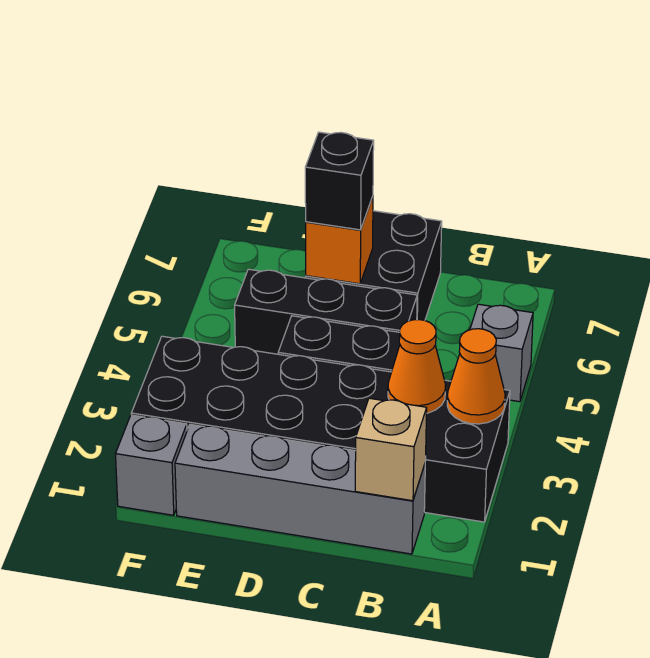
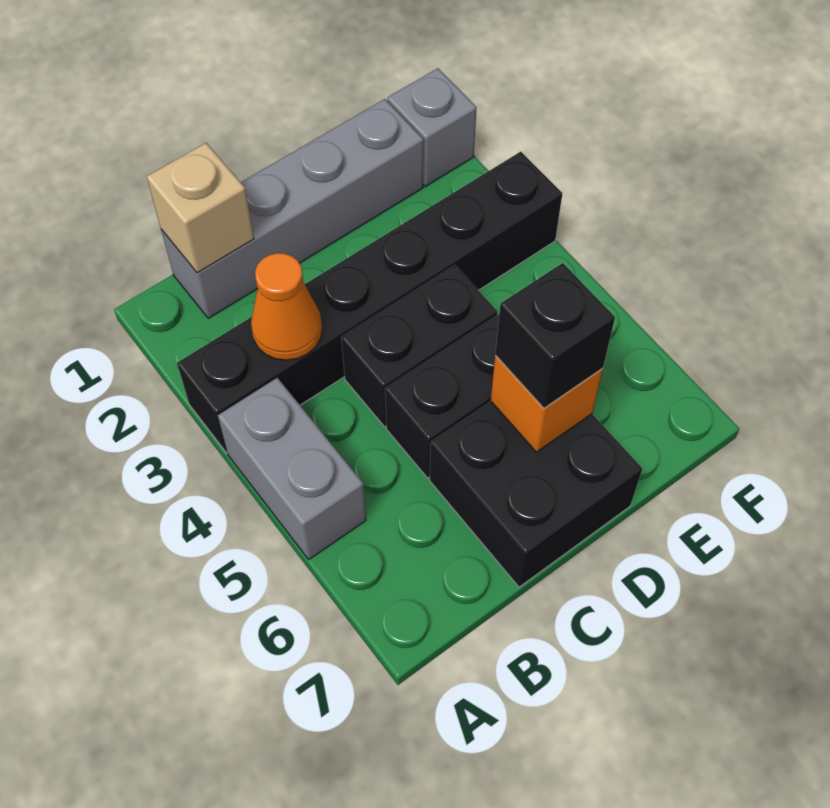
black brick A2:F3 level 1 -> black brick A3:F3 level 1
orange cone A3 level 2 -> none
grey brick A5 level 1 -> grey brick A4:A5 level 1

